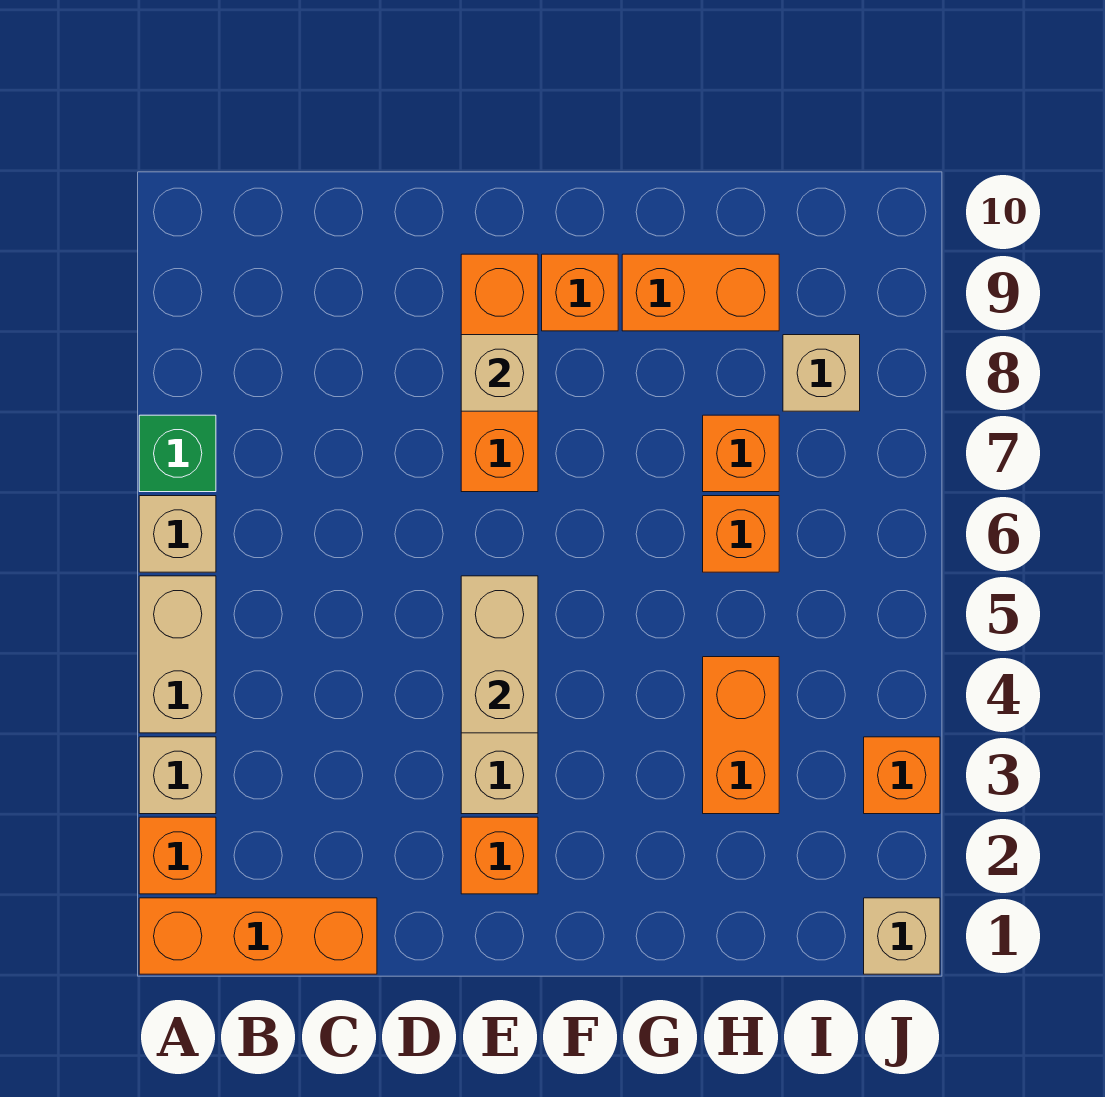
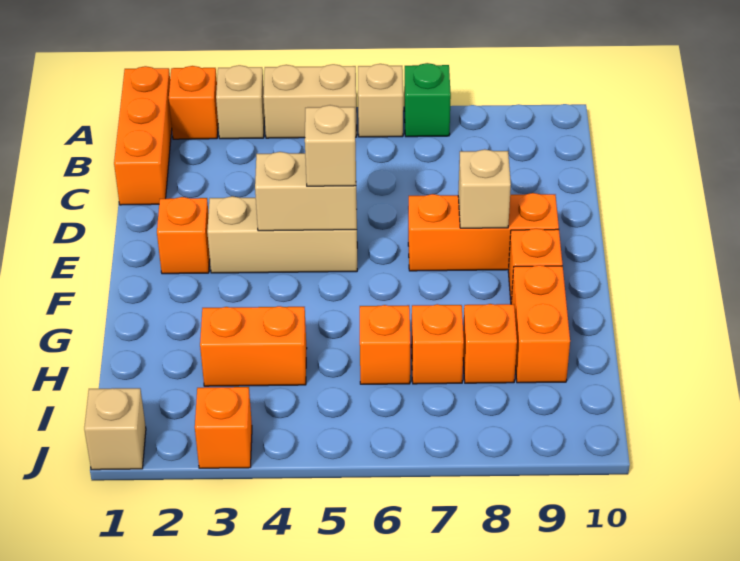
none -> orange brick H8 level 1
tan brick I8 level 1 -> tan brick E5 level 3

